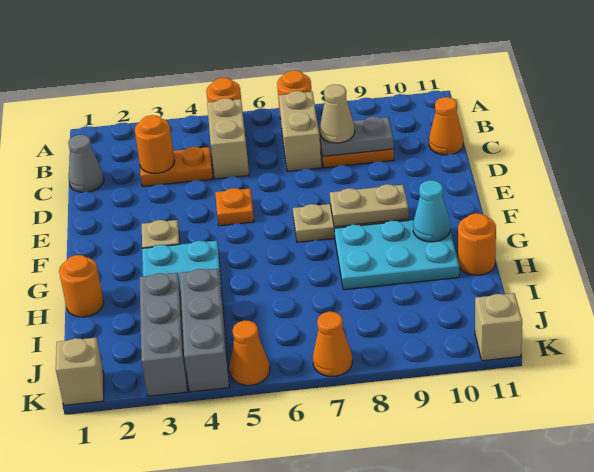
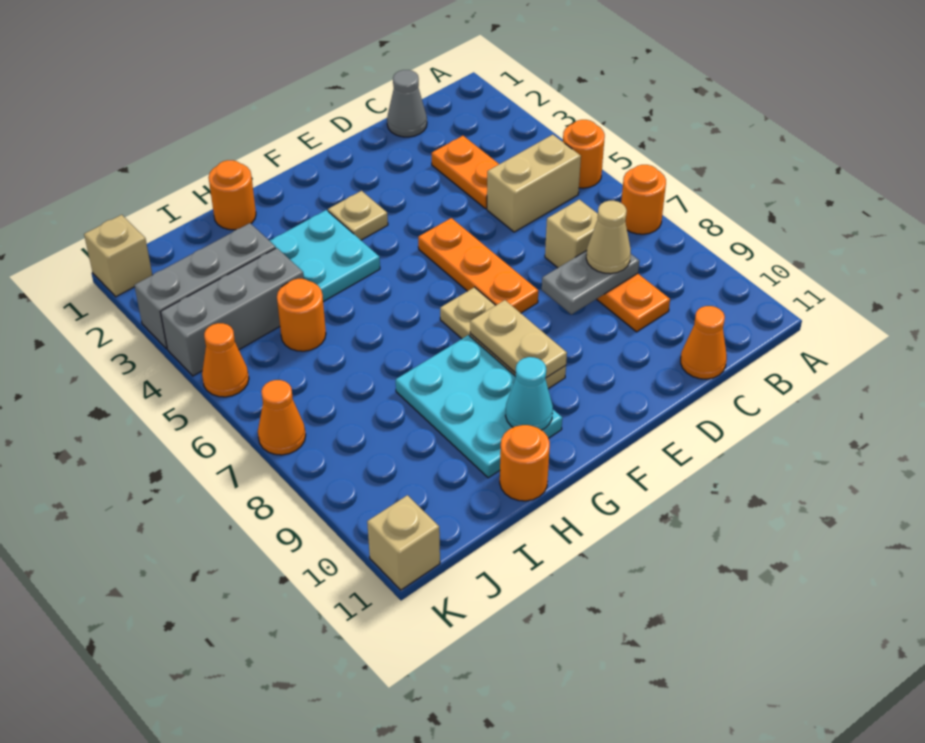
tan brick B7:C7 level 1 -> tan brick C7 level 1
orange round brick C3 level 2 -> orange round brick I5 level 1
grey plate C8:C9 level 2 -> grey plate C8:D8 level 2
orange plate E5 level 1 -> orange plate E5:E7 level 1

